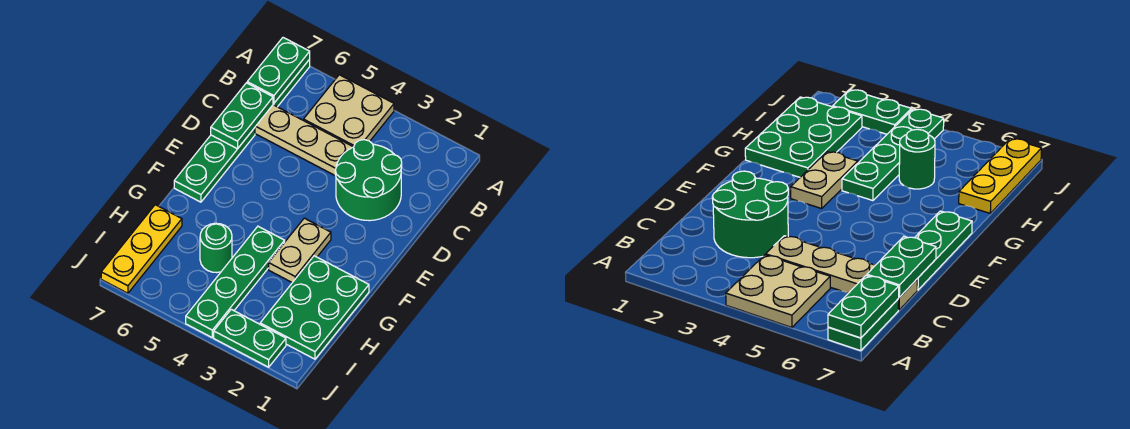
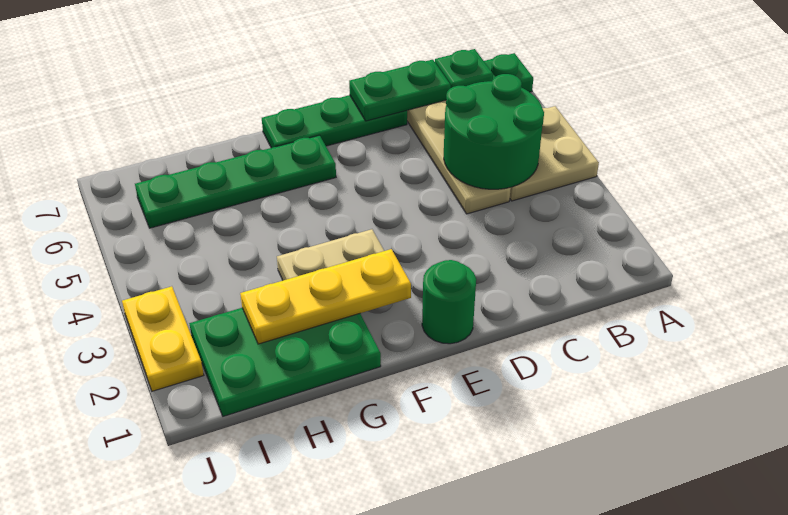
green plate A7:B7 level 2 -> green plate B7 level 2
green round brick C2:D3 level 1 -> green round brick B4:C5 level 2
green plate G4:J4 level 1 -> green plate F6:I6 level 1
green round brick H5 level 1 -> green round brick E1 level 1
yellow plate H7:J7 level 1 -> yellow plate F2:H2 level 2
green plate J2:J3 level 1 -> yellow plate J2:J3 level 1

